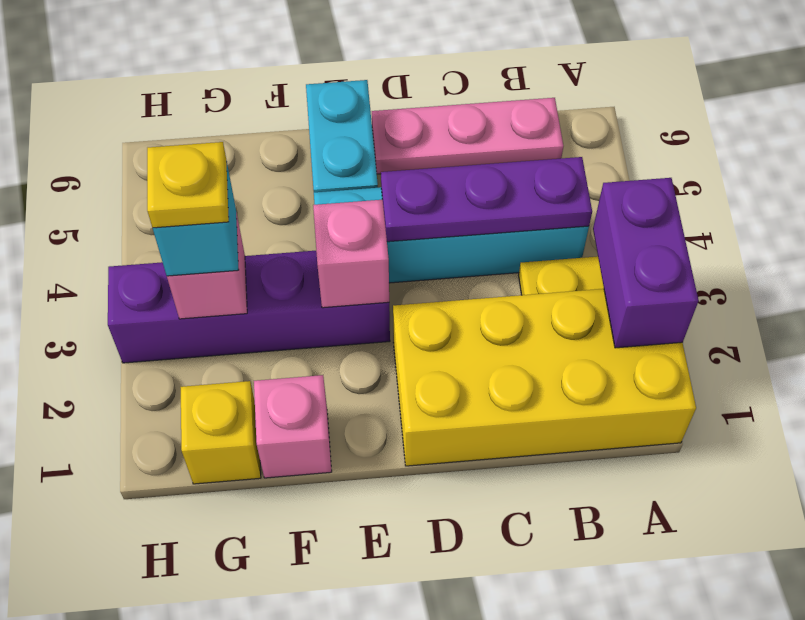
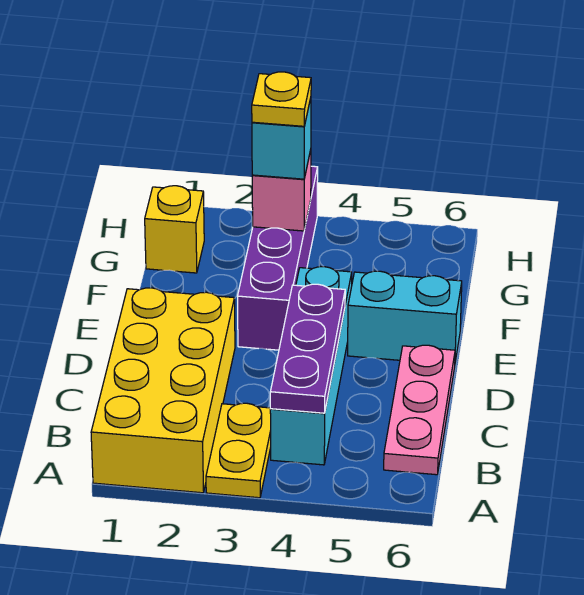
purple brick A2:A3 level 2 -> none
pink brick E3 level 2 -> none
pink brick F1 level 1 -> none

